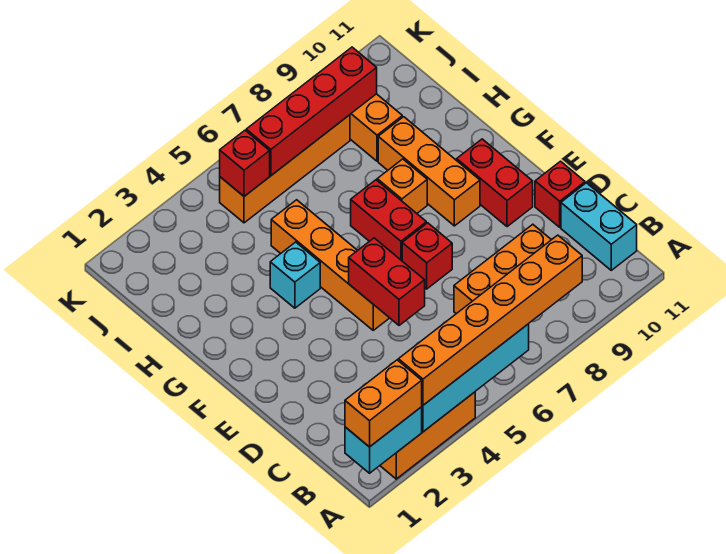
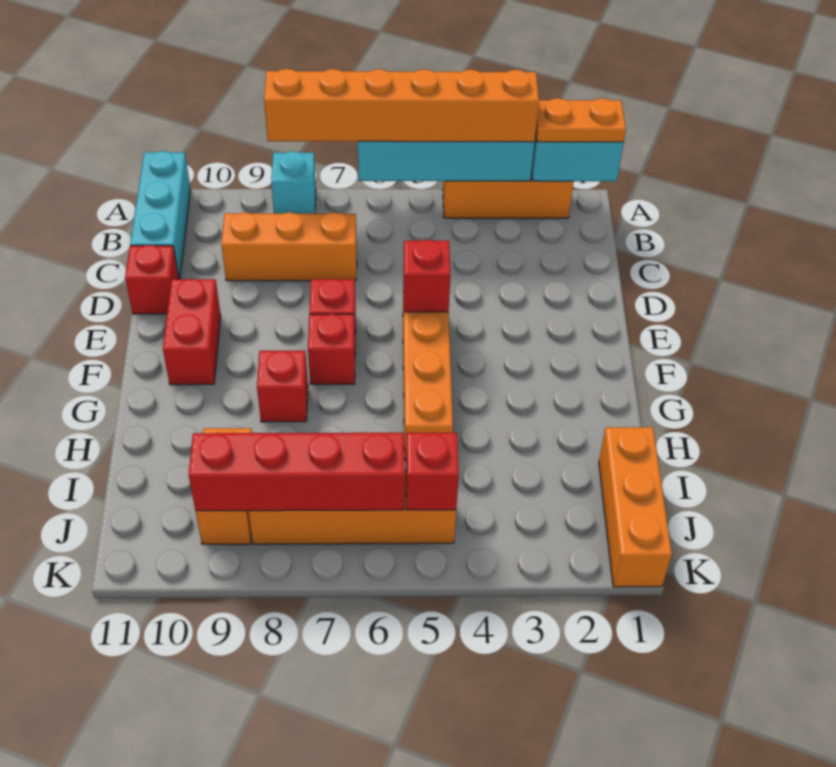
orange brick A1:A2 level 3 -> orange plate A1:A2 level 3
cyan brick B11:C11 level 1 -> cyan brick A11:C11 level 1
red brick D5:E5 level 2 -> red brick E5 level 2
red brick F7:G7 level 1 -> red brick F7 level 1
orange brick F9:H9 level 1 -> orange brick I1:K1 level 1
cyan brick G4 level 1 -> cyan brick A8 level 1
orange brick G8 level 1 -> red brick G8 level 1

